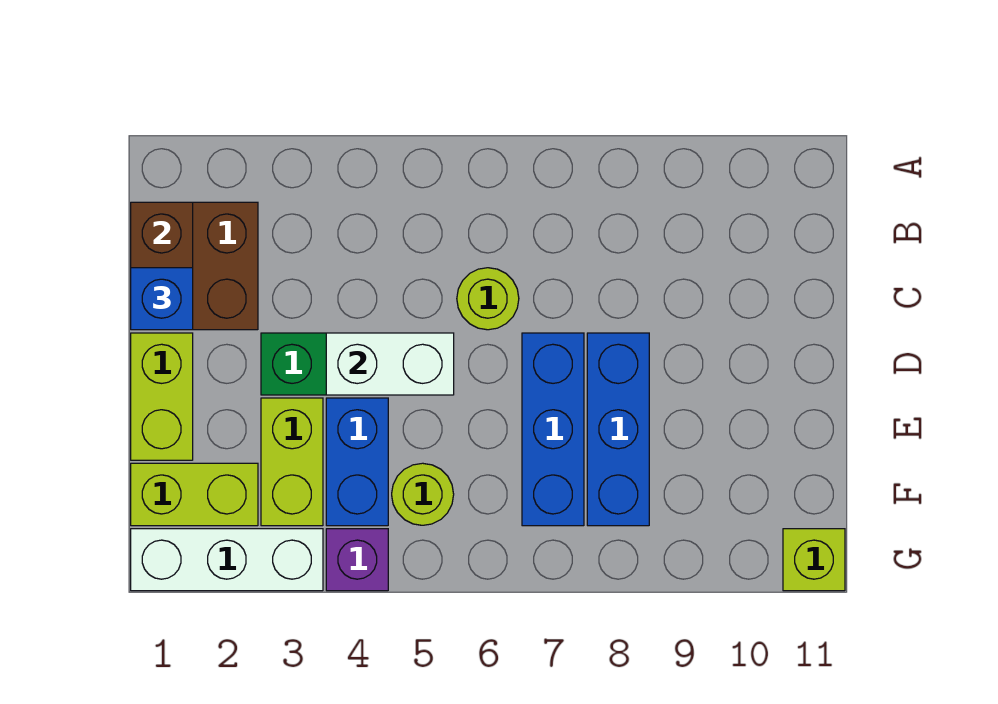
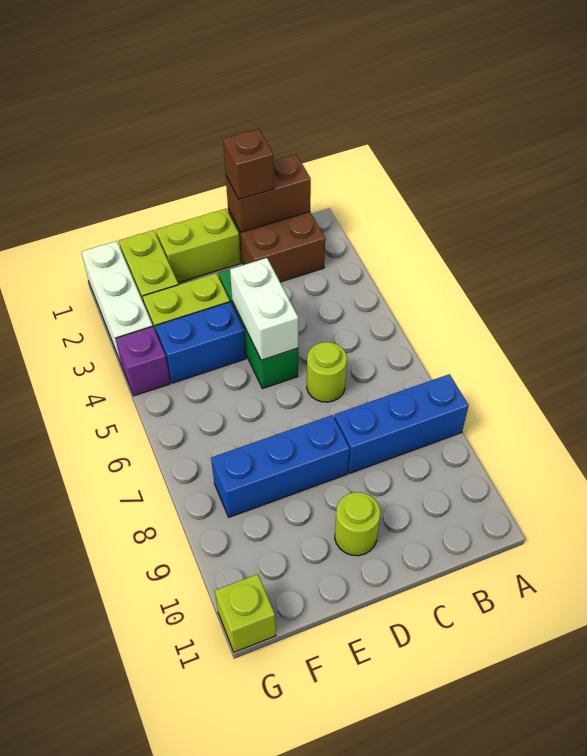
blue brick C1 level 3 -> brown brick C1 level 3
blue brick D7:F7 level 1 -> blue brick A8:C8 level 1
lime round brick F5 level 1 -> lime round brick D10 level 1

